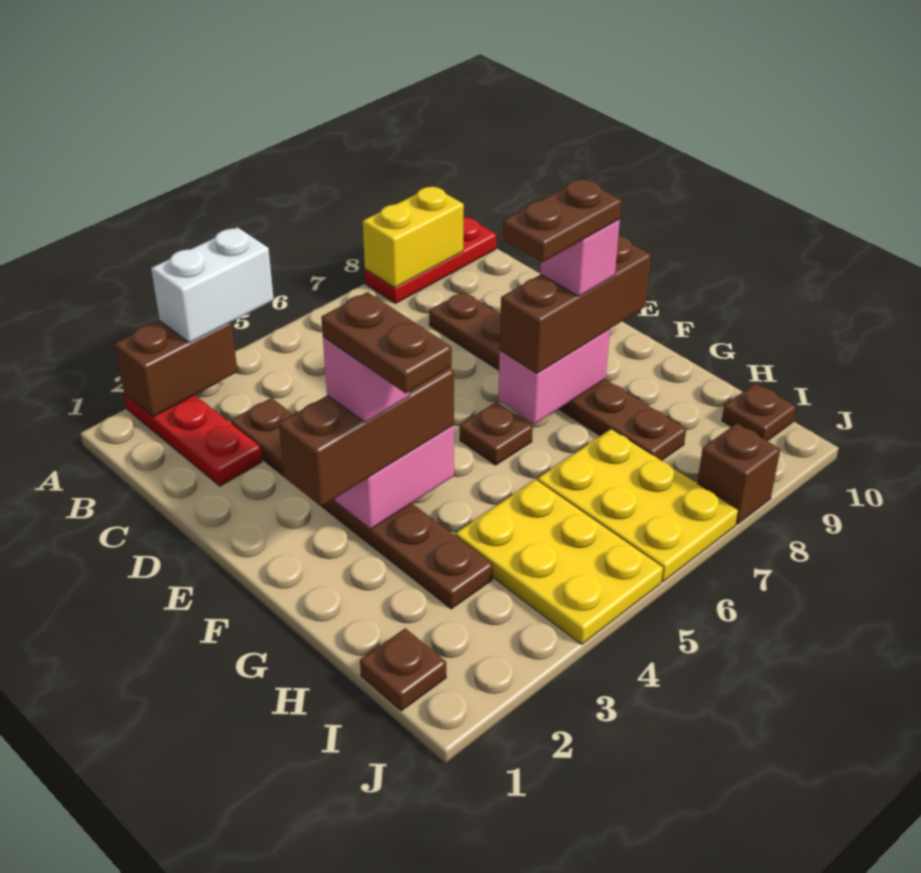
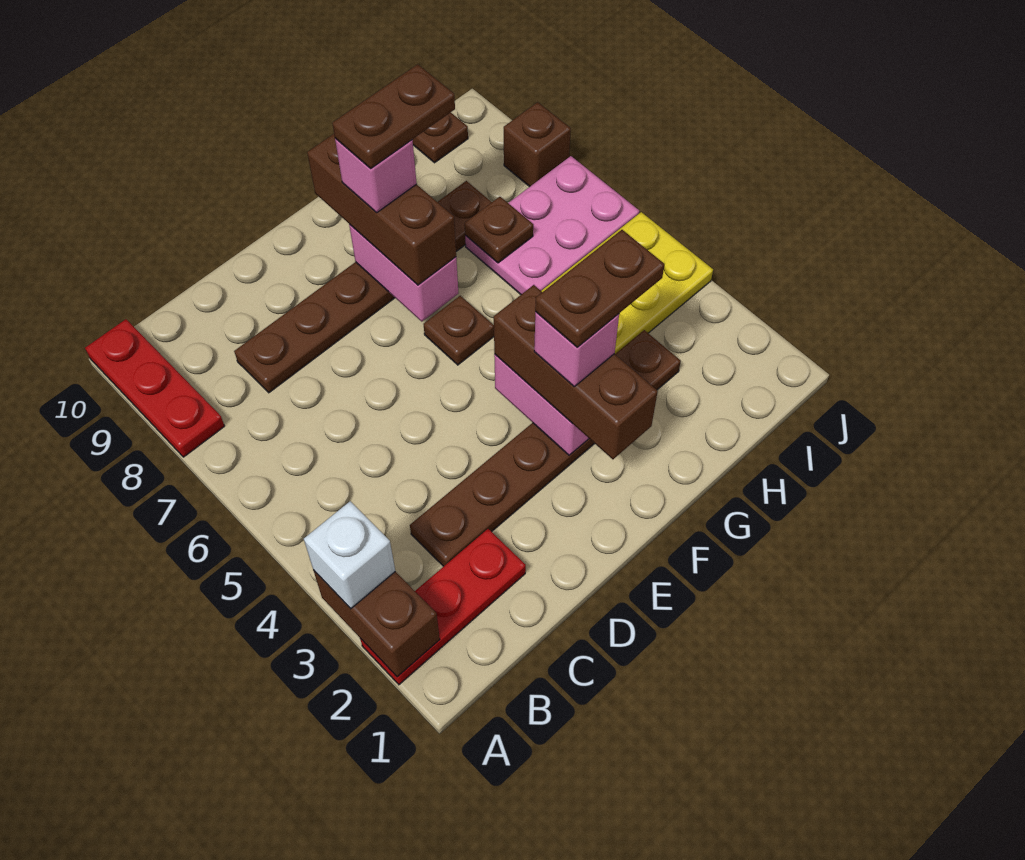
white brick A3:A4 level 3 -> white brick A3 level 3
yellow brick A8:A9 level 2 -> none
brown plate F7:F8 level 5 -> brown plate F8:G8 level 5
yellow plate H6:J7 level 1 -> pink plate H6:J7 level 1
brown plate I1 level 1 -> brown plate H7 level 2

